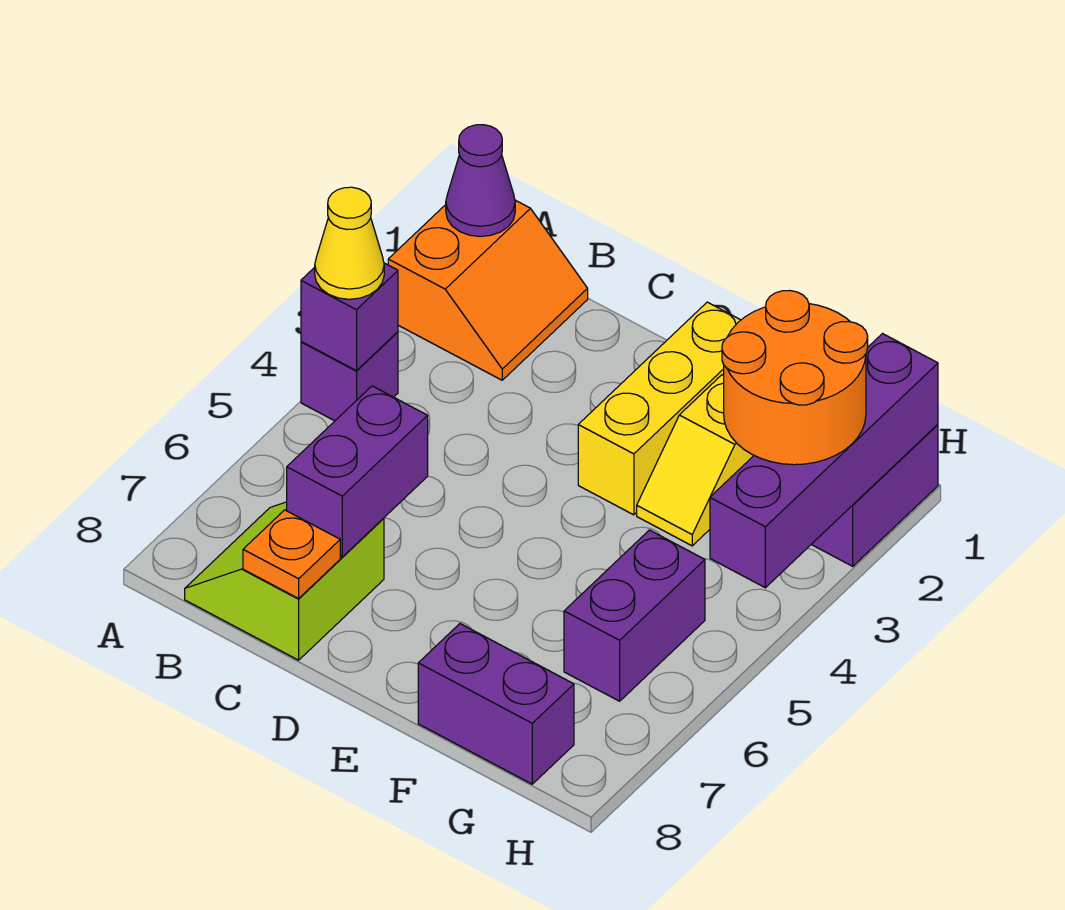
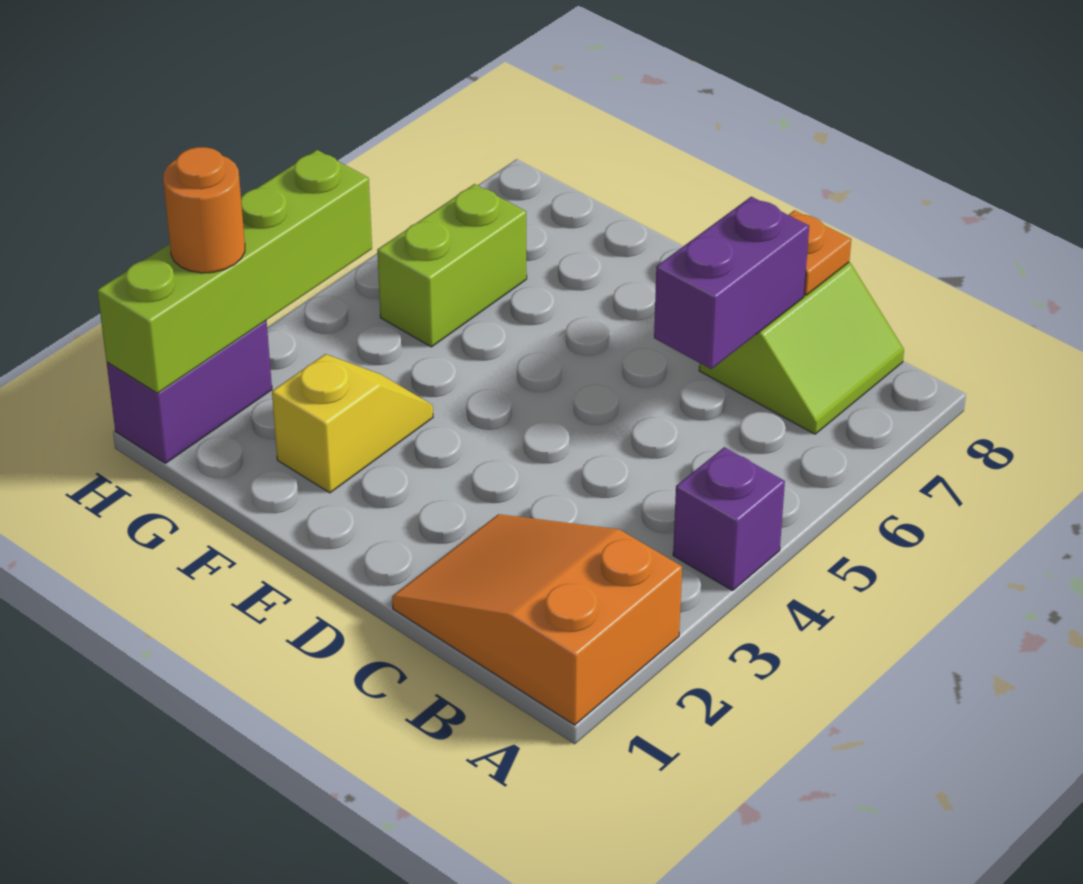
orange slope A1:B2 level 1 top A -> orange slope A1:C2 level 1 top A
purple cone A1 level 2 -> none
purple brick A4 level 2 -> none
yellow cone A4 level 3 -> none
yellow brick E1:E3 level 1 -> none
purple brick F8:G8 level 1 -> none
orange round brick G2:H3 level 3 -> orange round brick H2 level 3
purple brick G5:G6 level 1 -> lime brick G5:G6 level 1
purple brick H1:H4 level 2 -> lime brick H1:H4 level 2

